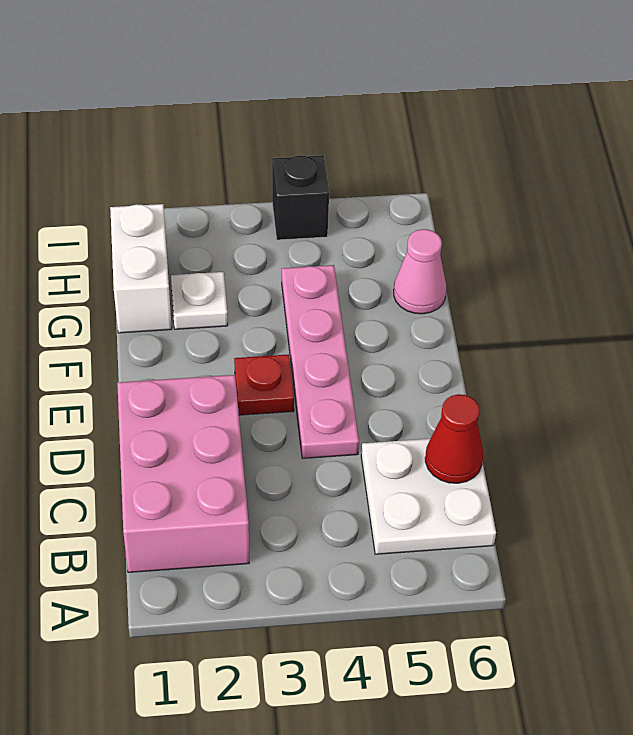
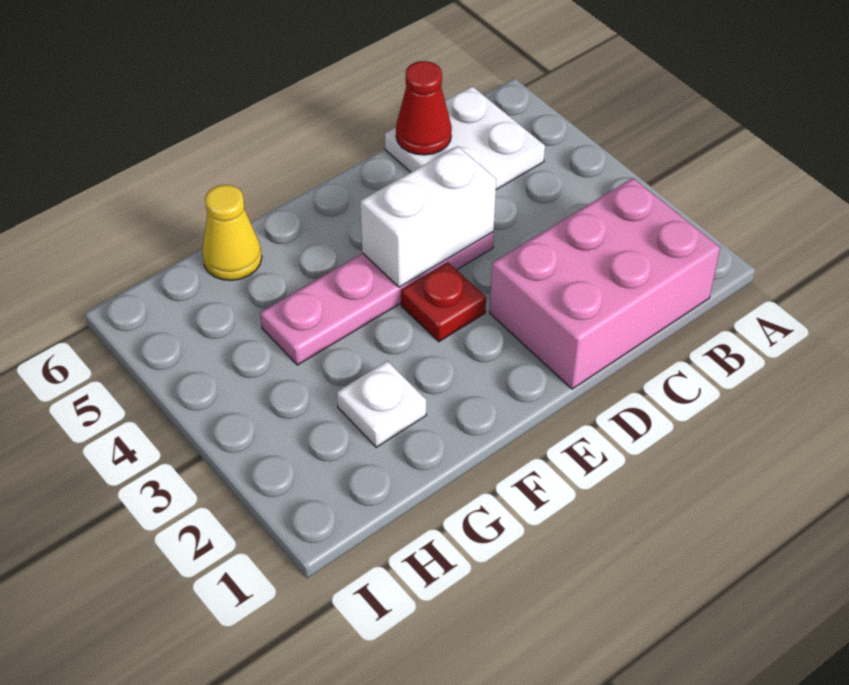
white brick G1:H1 level 1 -> white brick D4:E4 level 2
pink cone G6 level 1 -> yellow cone G6 level 1
black brick I4 level 1 -> none

